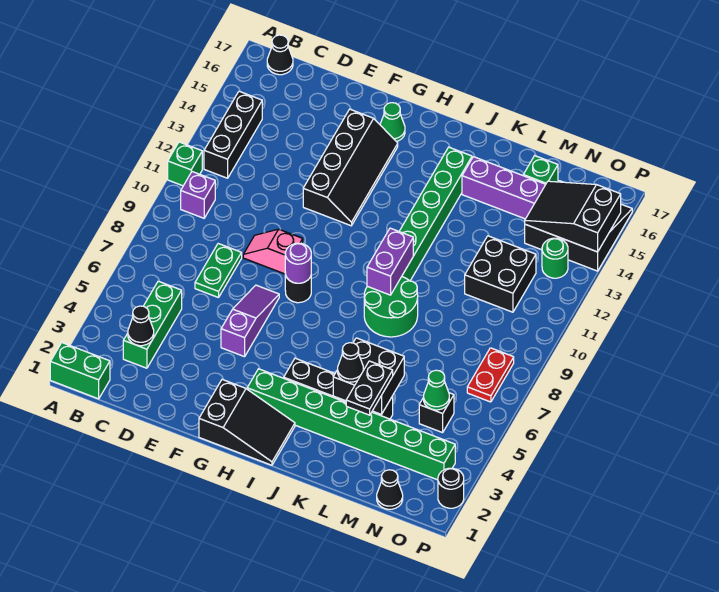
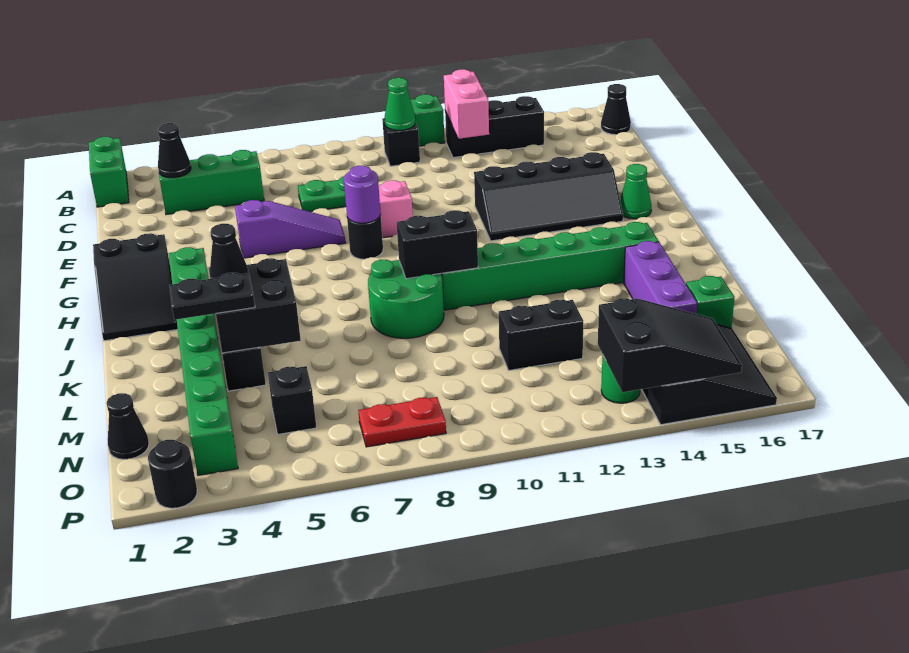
purple brick B10 level 1 -> black brick B10 level 1
none -> pink brick B12:C12 level 2
purple brick J9:J10 level 2 -> black brick J9:J10 level 2
black brick M11:N12 level 1 -> black brick M11:M12 level 1
green cone N5 level 2 -> green cone B10 level 2
black slope N14:P15 level 2 top P -> black slope O13:P15 level 2 top 13

